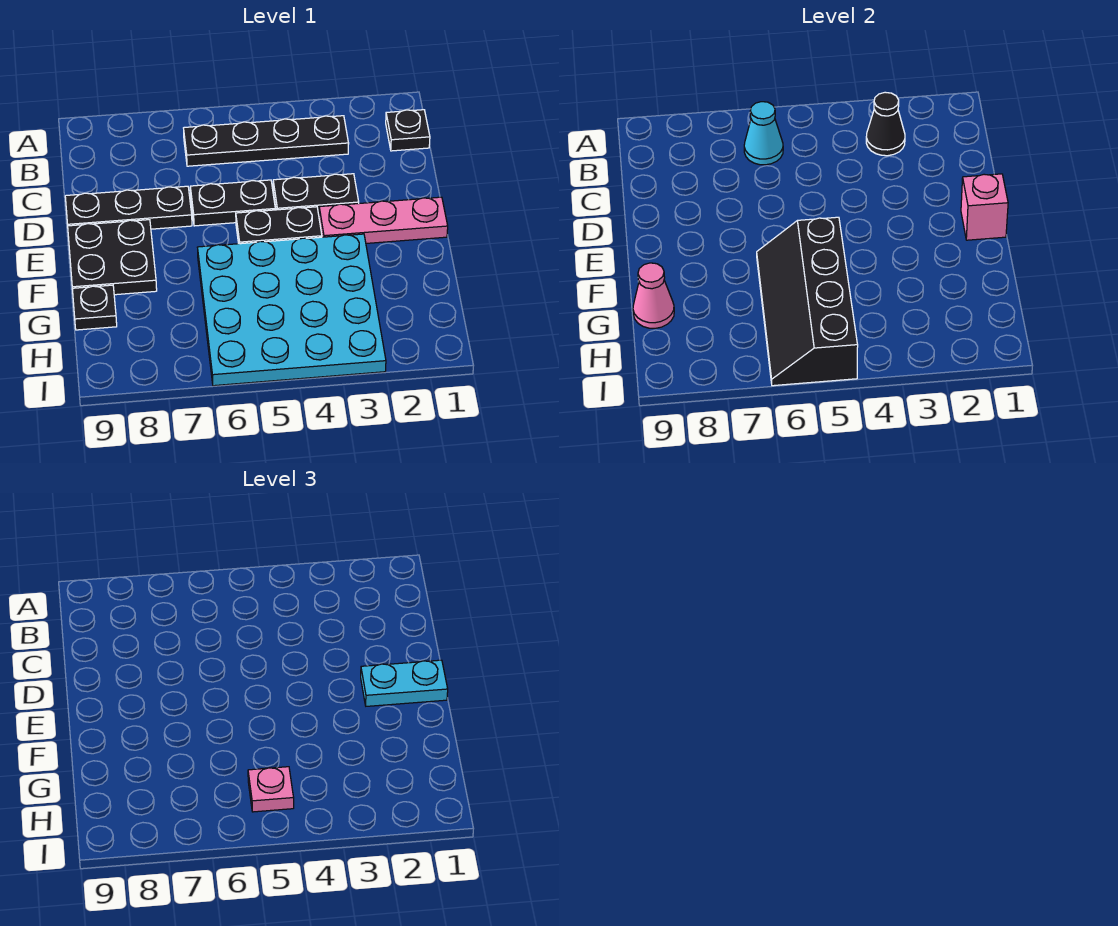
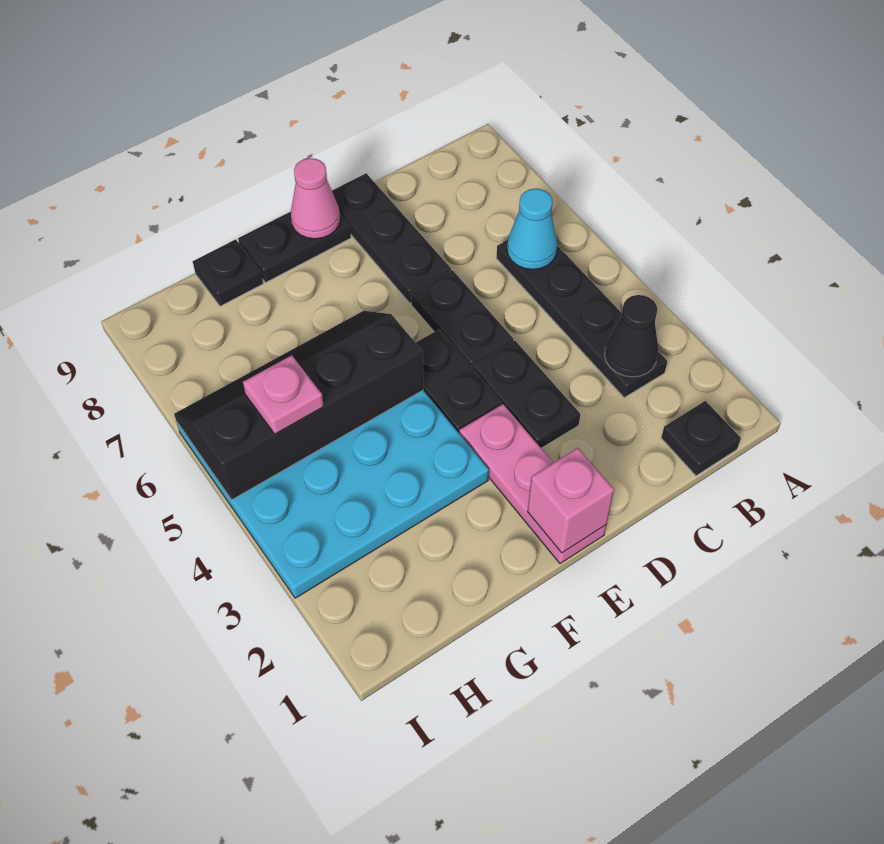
cyan plate E1:E2 level 3 -> none
black plate E8:F9 level 1 -> black plate E9:F9 level 1
pink cone G9 level 2 -> pink cone E9 level 2

